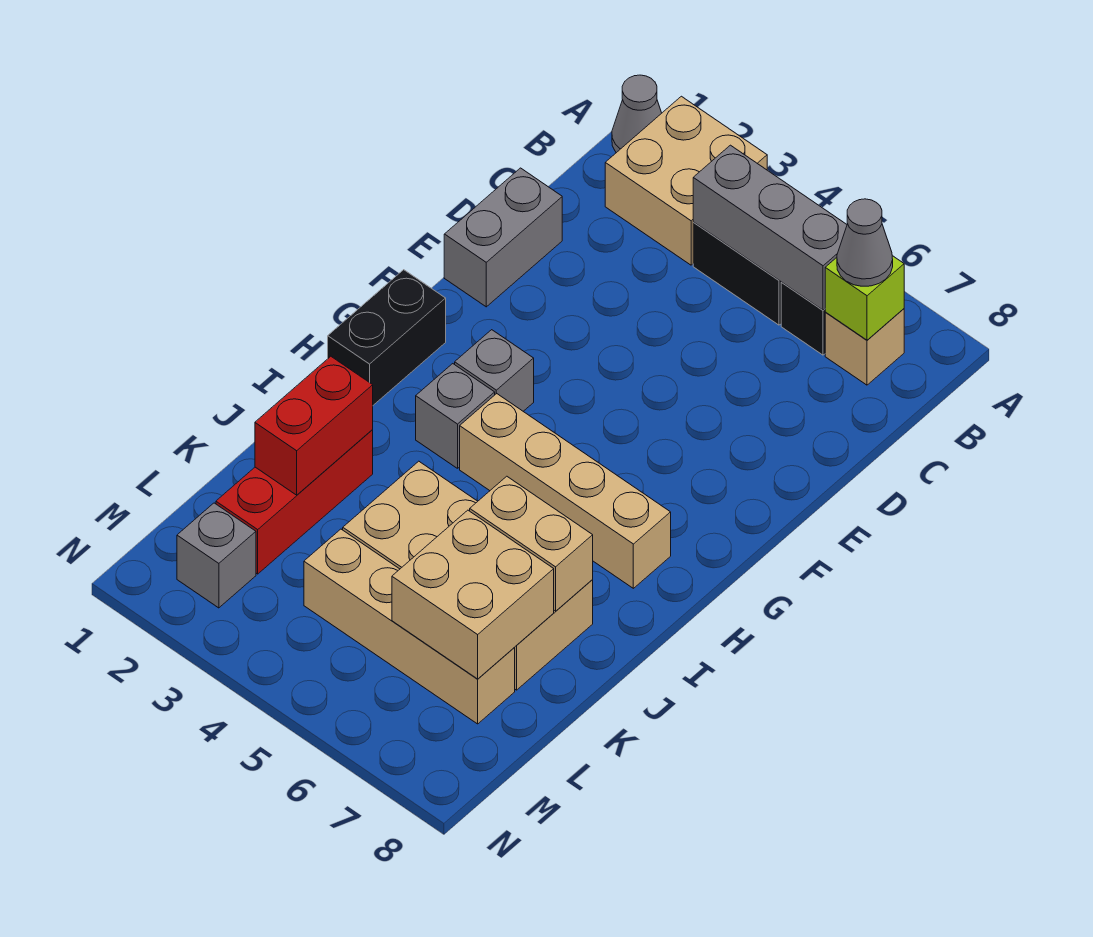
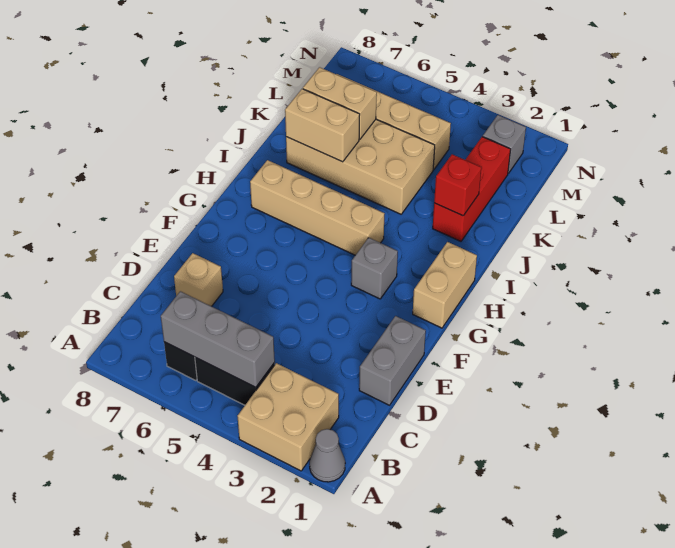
tan brick B7 level 1 -> tan brick D7 level 1
lime brick B7 level 2 -> none
grey cone B7 level 3 -> none
black brick G1:H1 level 1 -> tan brick G1:H1 level 1
grey brick H3 level 1 -> none
red brick J2:K2 level 2 -> red brick J2 level 2
tan brick K6:L7 level 2 -> tan brick K6:K7 level 2

